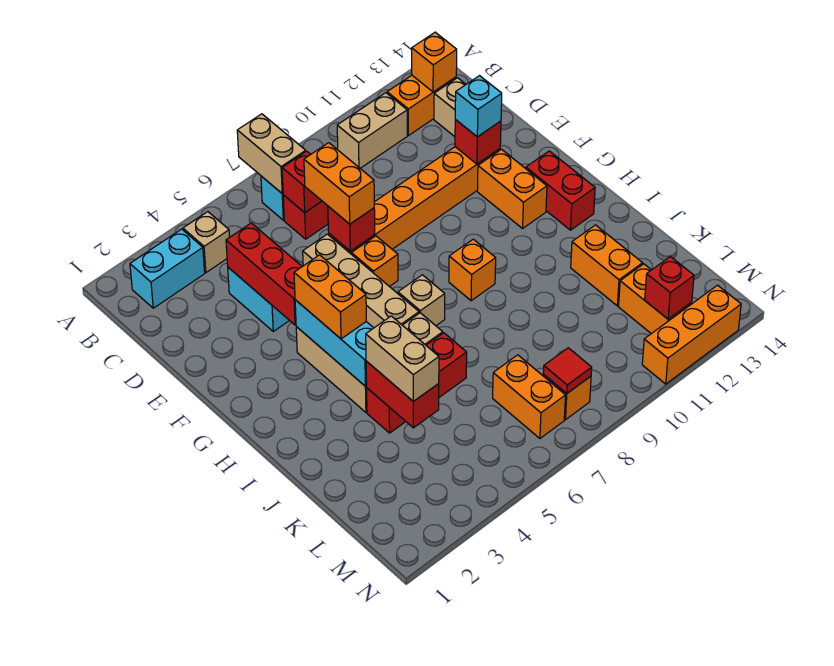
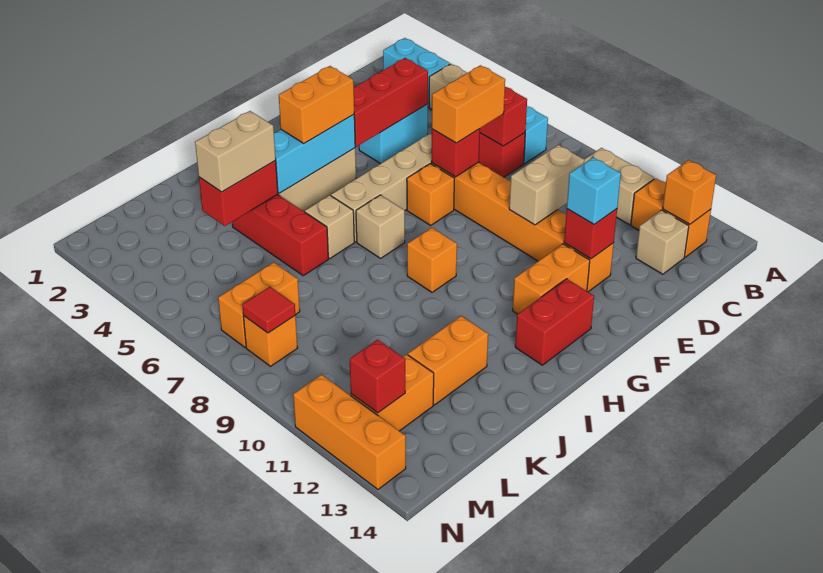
tan brick A7:B7 level 2 -> tan brick D10:E10 level 2

